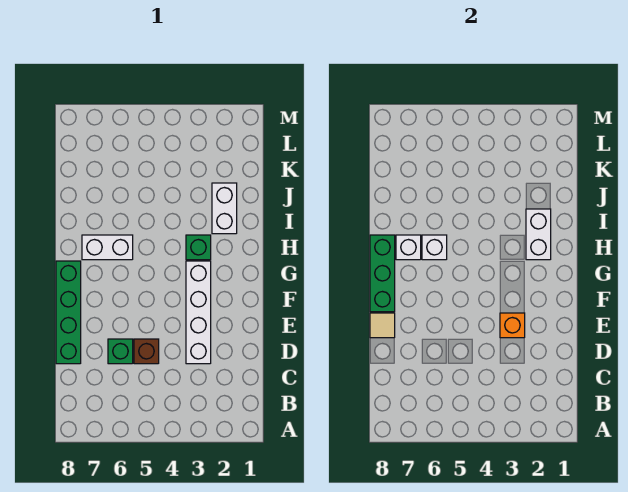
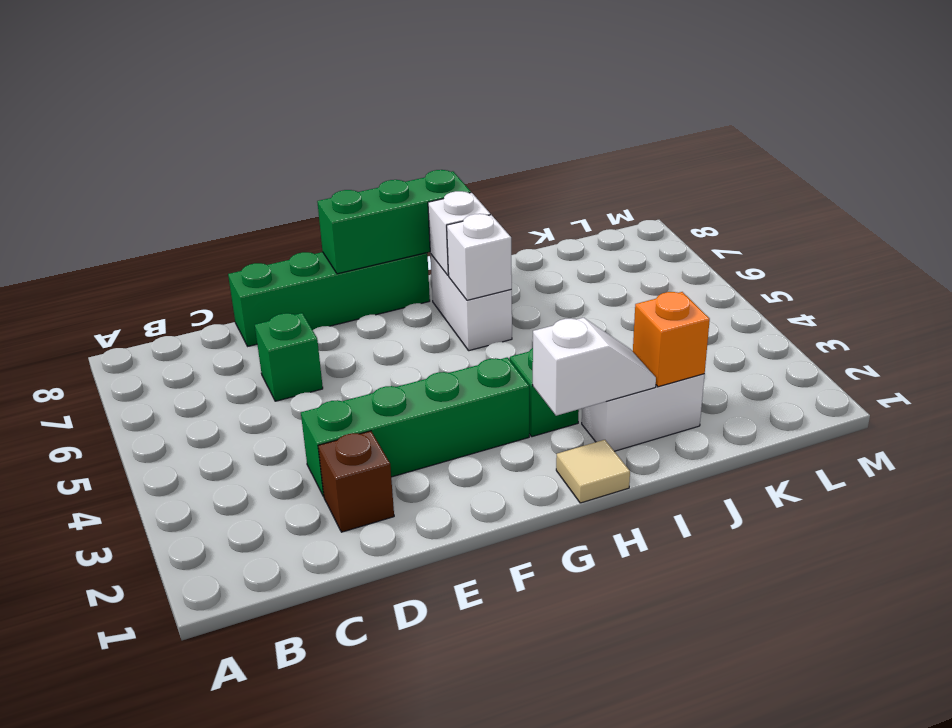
white brick D3:G3 level 1 -> green brick D3:G3 level 1
brown brick D5 level 1 -> brown brick D2 level 1
orange brick E3 level 2 -> orange brick J2 level 2
tan tile E8 level 2 -> tan tile H1 level 1
white brick H2:I2 level 2 -> white slope H2:I2 level 2 top H

